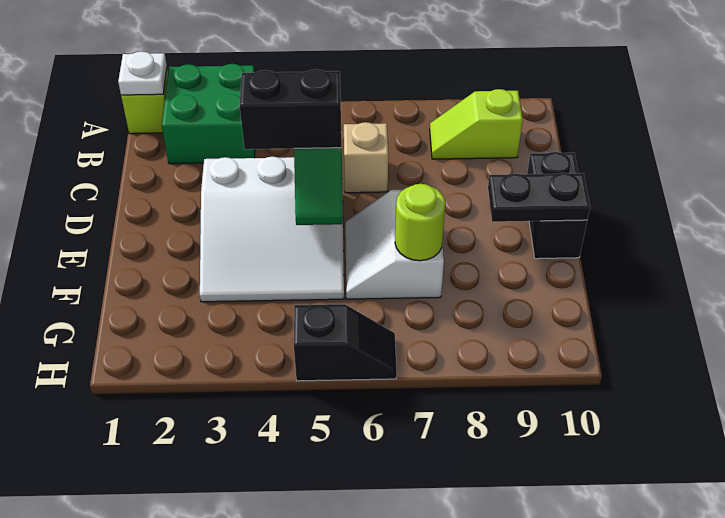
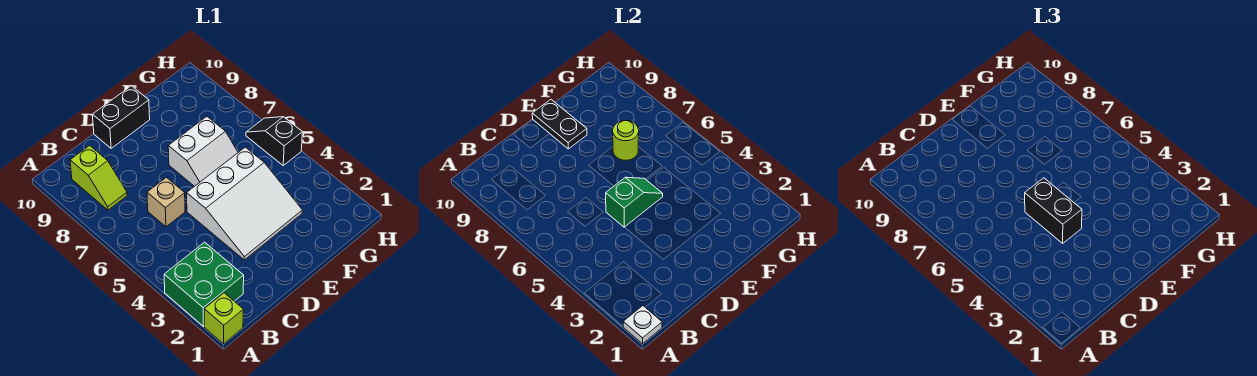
white slope D3:F5 level 1 top D -> white slope D3:F5 level 1 top 5

